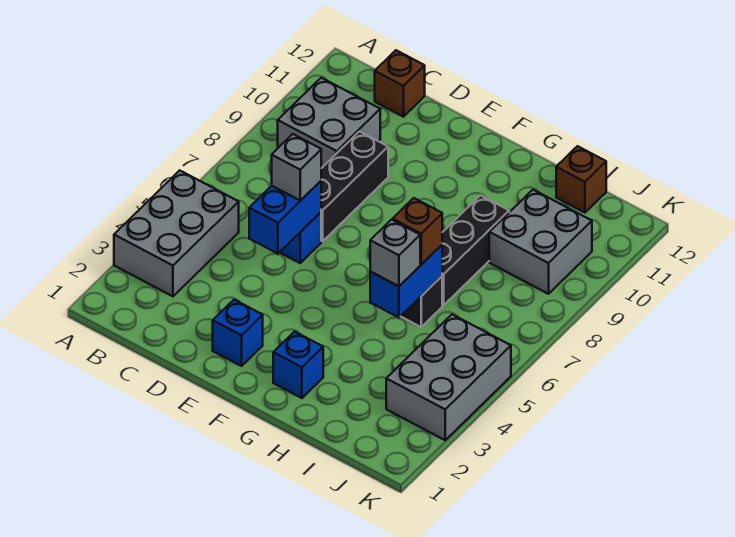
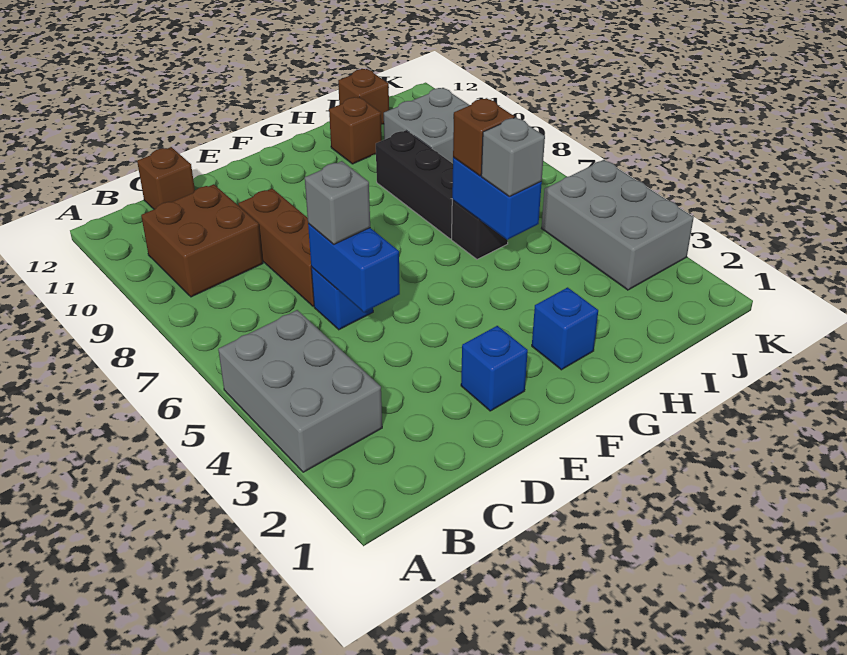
grey brick B9:C10 level 1 -> brown brick B9:C10 level 1
black brick D7:D9 level 1 -> brown brick D7:D9 level 1
none -> brown brick H11 level 1

